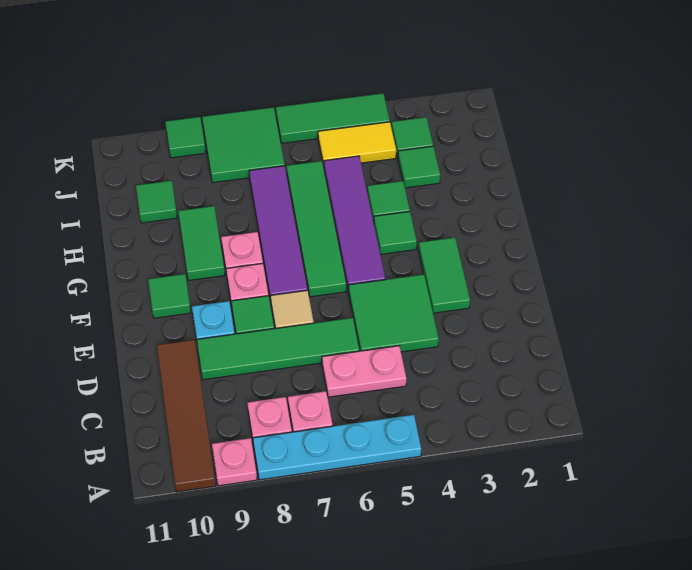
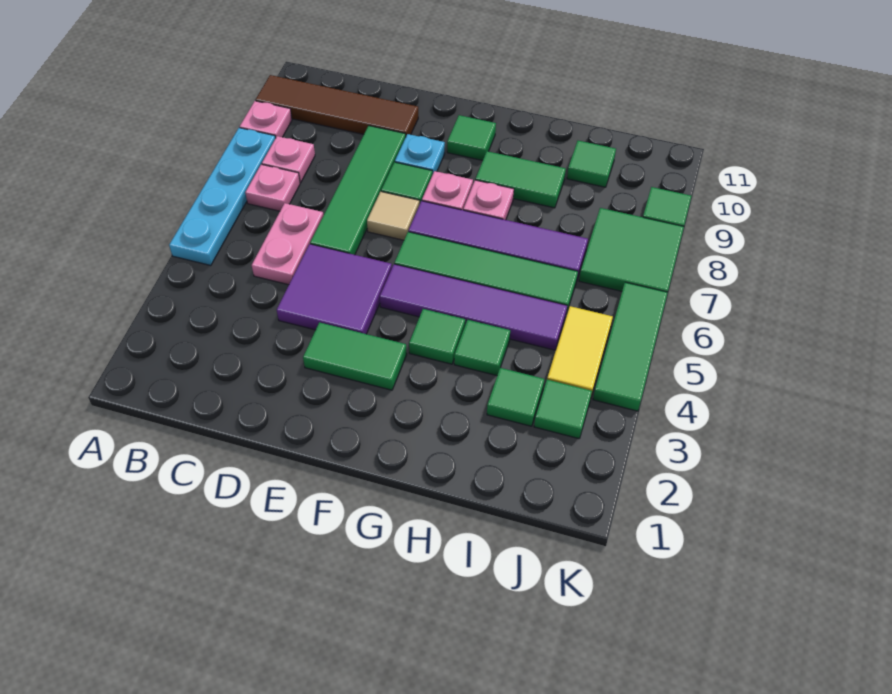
green tile D4:E5 level 1 -> purple tile D4:E5 level 1

